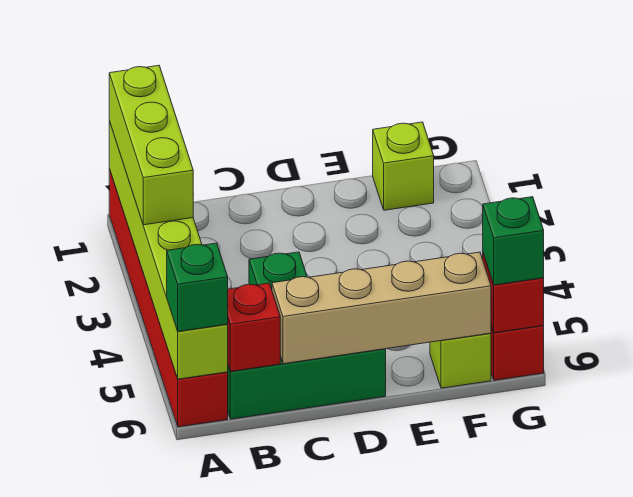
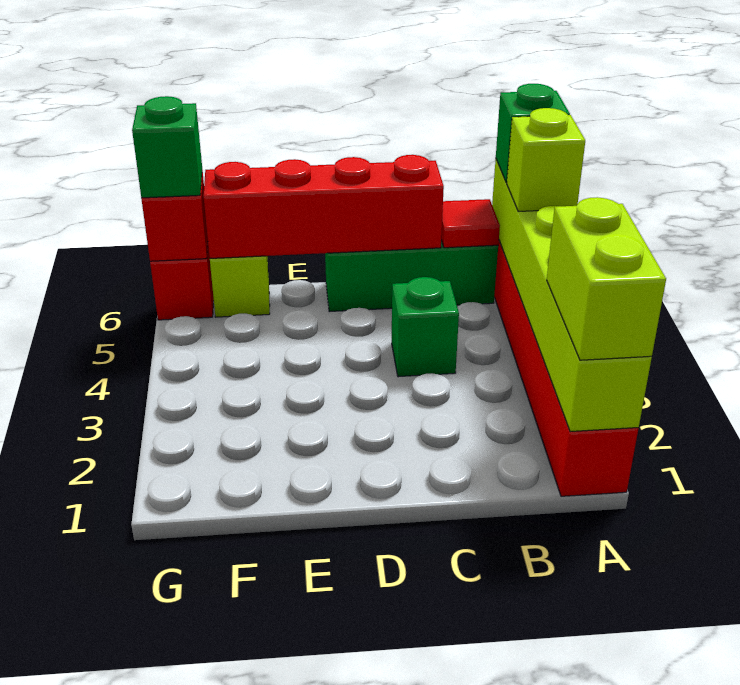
lime brick A1:A3 level 3 -> lime brick A1:A2 level 3
red brick B6 level 2 -> red tile B6 level 2
tan brick C6:F6 level 2 -> red brick C6:F6 level 2
lime brick F1 level 1 -> lime brick A5 level 3

